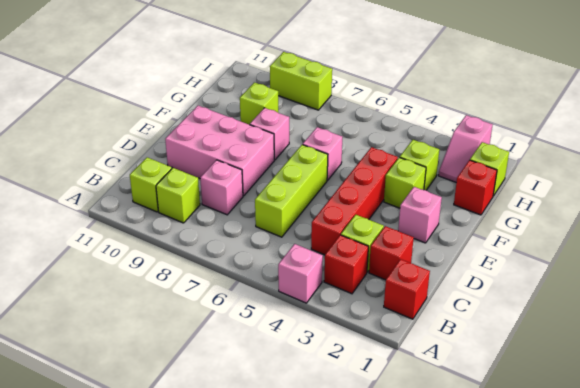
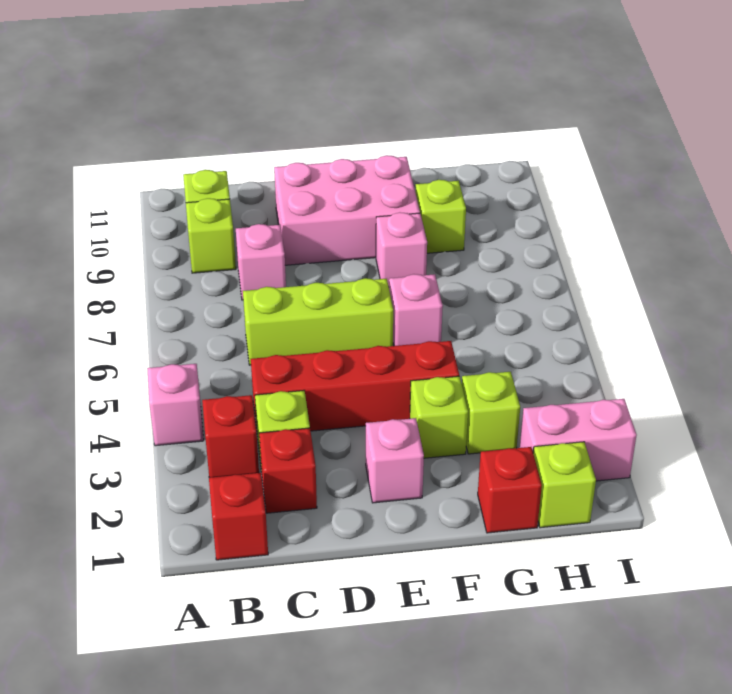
pink brick D8:E10 level 1 -> pink brick D9:F10 level 1
pink slope H2:I2 level 1 top I -> pink brick H2:I2 level 1
lime brick I8:I9 level 1 -> none

